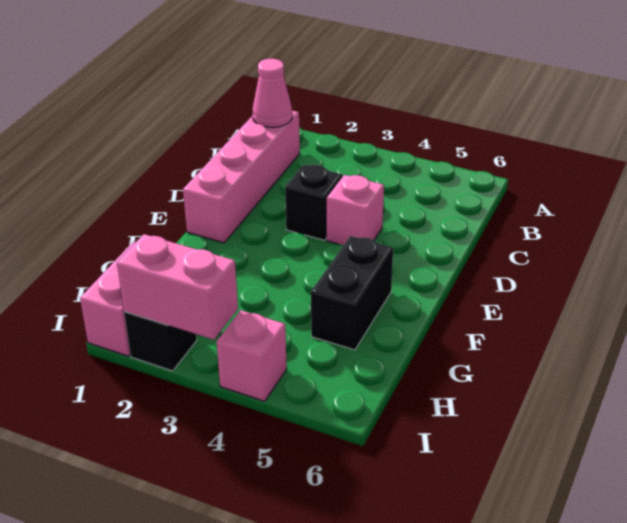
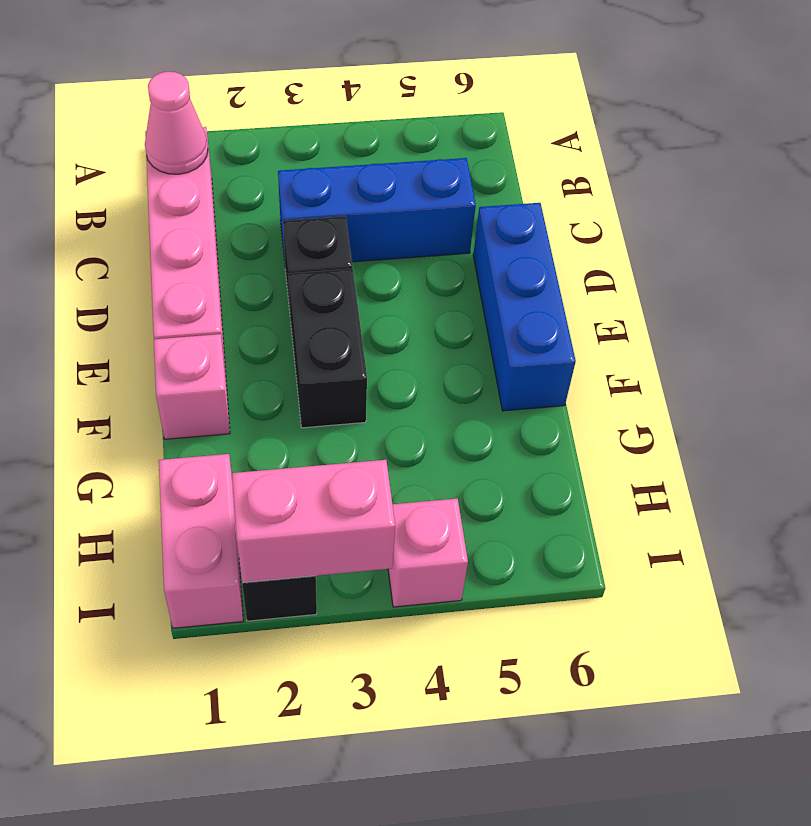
none -> blue brick C3:C5 level 1
pink brick D4 level 1 -> pink brick F1 level 1
none -> blue brick D6:F6 level 1
black brick F5:G5 level 1 -> black brick E3:F3 level 1

